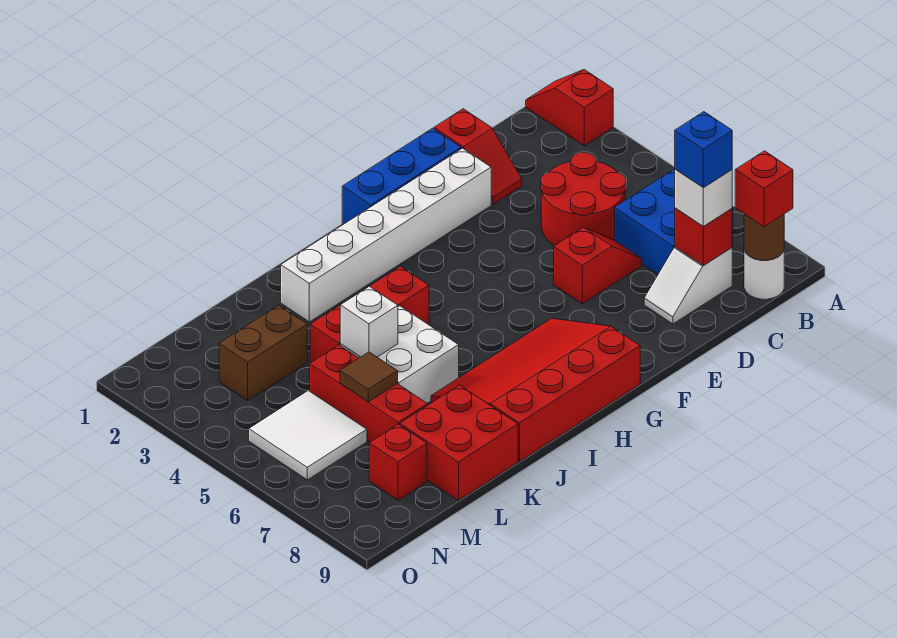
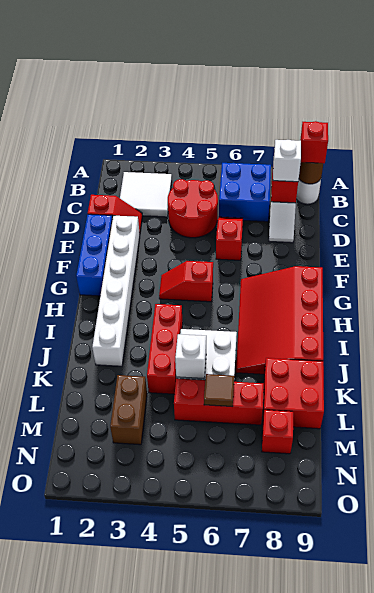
red slope A1:A2 level 1 top 2 -> red slope G4:G5 level 1 top 5
blue brick C8 level 4 -> none
white tile M5:N6 level 1 -> white tile B2:C3 level 1

